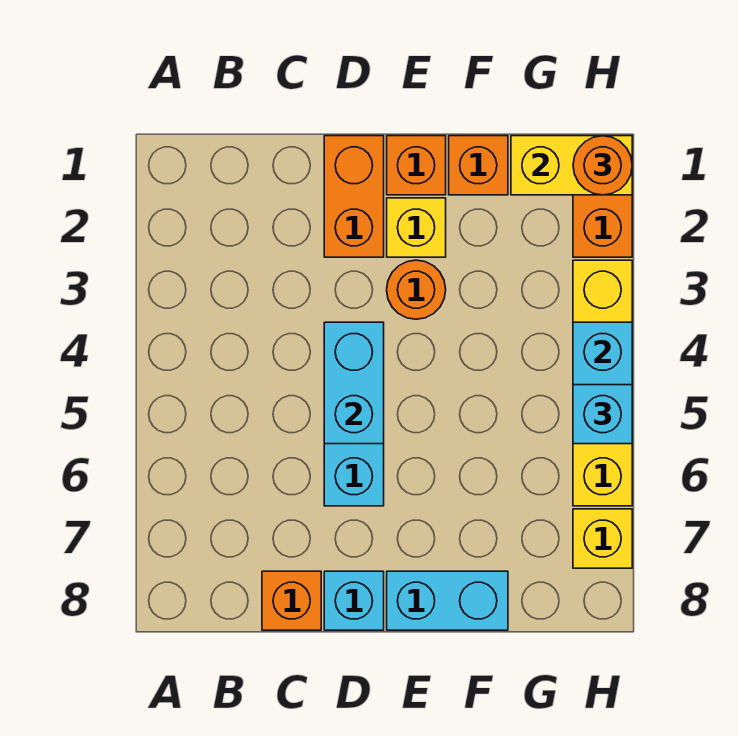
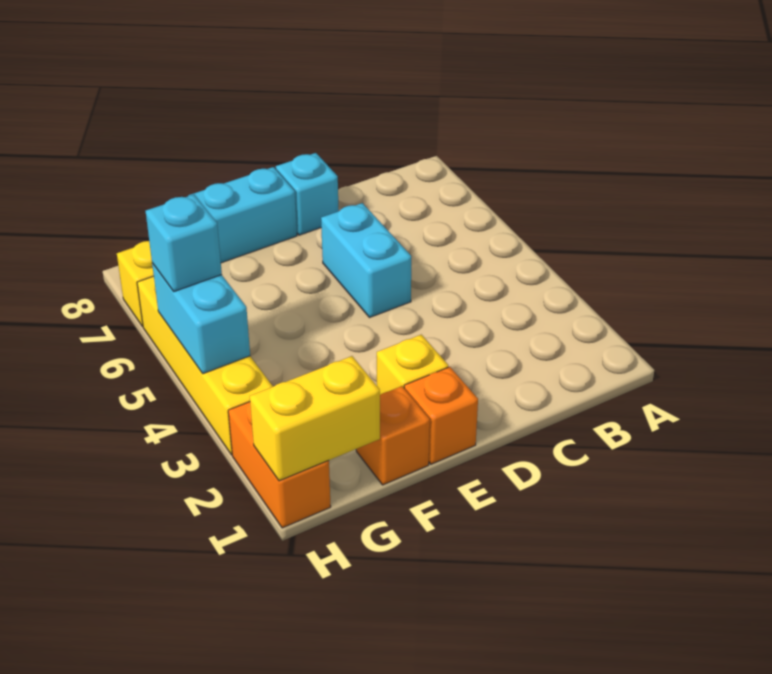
orange brick C8 level 1 -> none
orange brick D1:D2 level 1 -> none
cyan brick D4:D5 level 2 -> none
orange round brick E3 level 1 -> none
orange round brick H1 level 3 -> none

